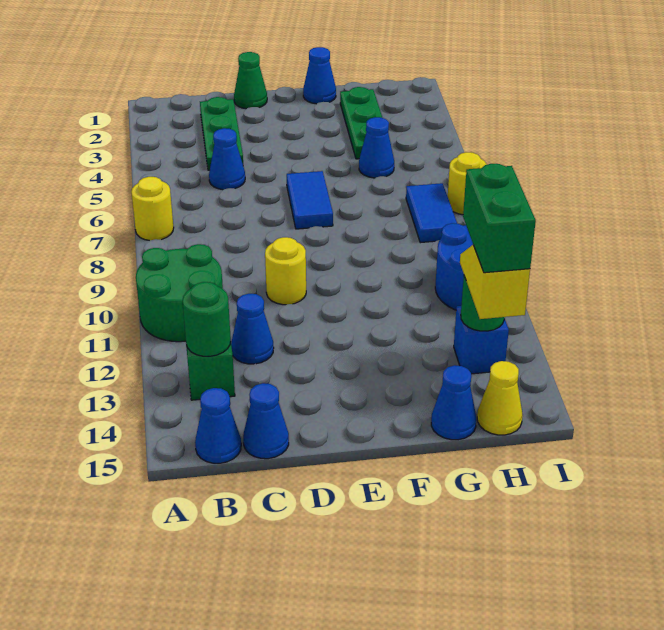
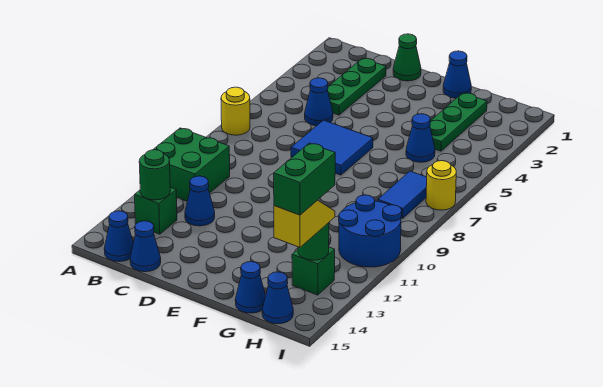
green round brick A10:B11 level 1 -> green brick A10:B11 level 1
yellow round brick D10 level 1 -> none
blue tile E6:E7 level 1 -> blue tile D6:E7 level 1
blue brick H13 level 1 -> green brick H13 level 1
yellow cone H15 level 1 -> blue cone H15 level 1

